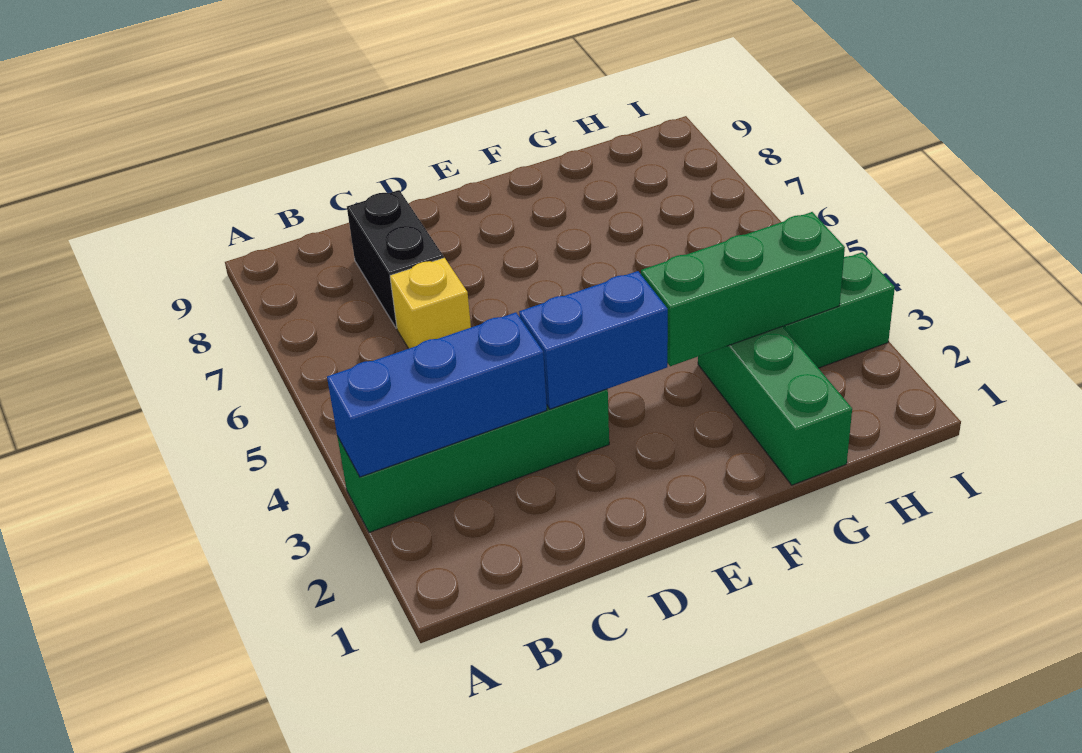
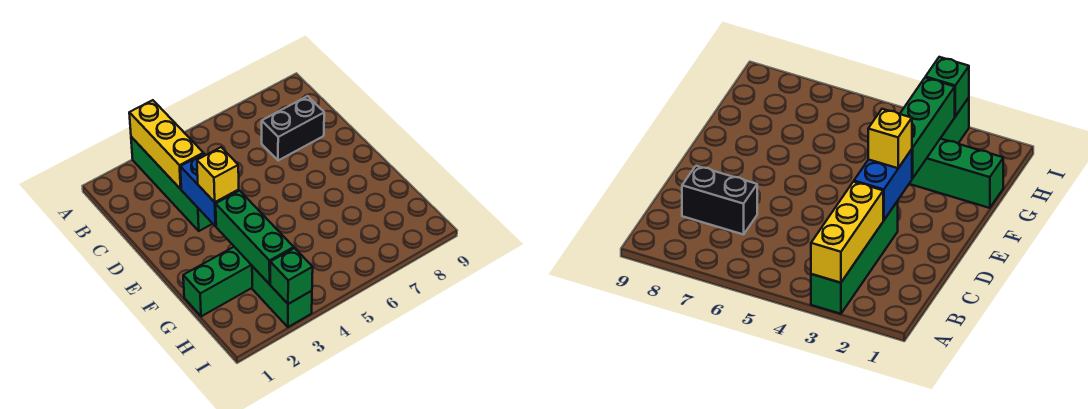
blue brick A3:C3 level 2 -> yellow brick A3:C3 level 2
yellow brick C6 level 1 -> yellow brick E3 level 3
none -> green brick I3 level 2

